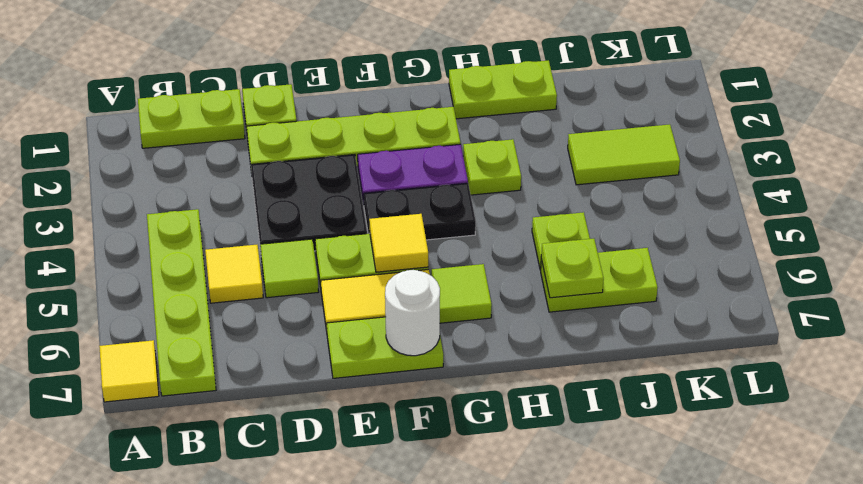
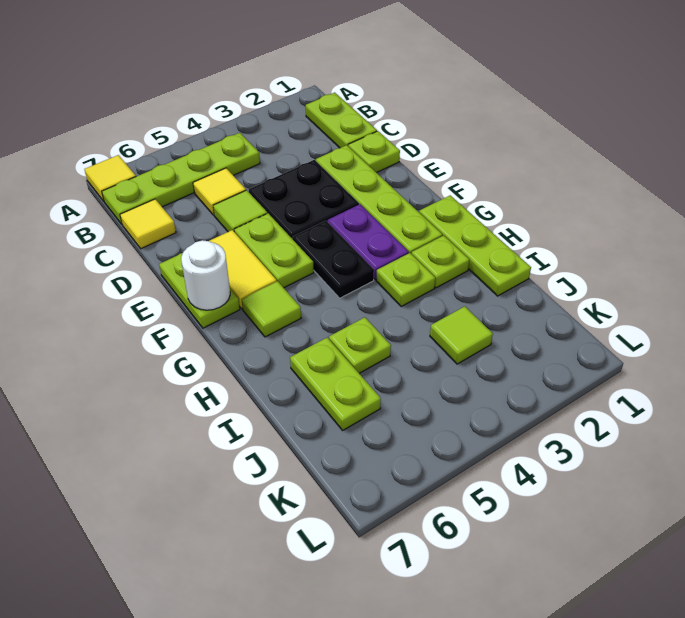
yellow tile F5 level 2 -> yellow tile C7 level 1
lime plate H1:I1 level 1 -> lime plate G1:I1 level 1
lime plate I6 level 2 -> lime plate H2 level 1
lime tile J3:K3 level 1 -> lime tile J3 level 1

